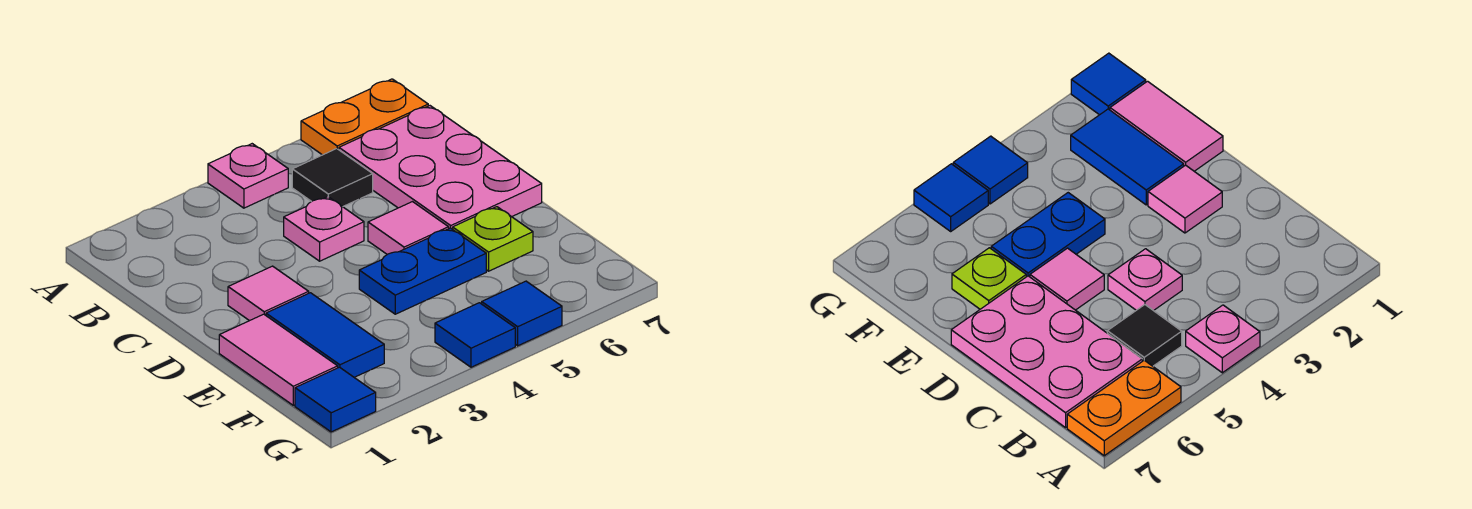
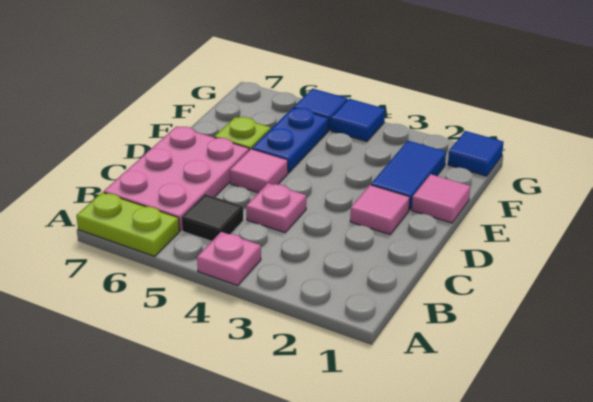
orange plate A6:A7 level 1 -> lime plate A6:A7 level 1
pink tile E1:F1 level 1 -> pink tile E1 level 1
blue plate E4:E5 level 1 -> blue plate E5:F5 level 1

